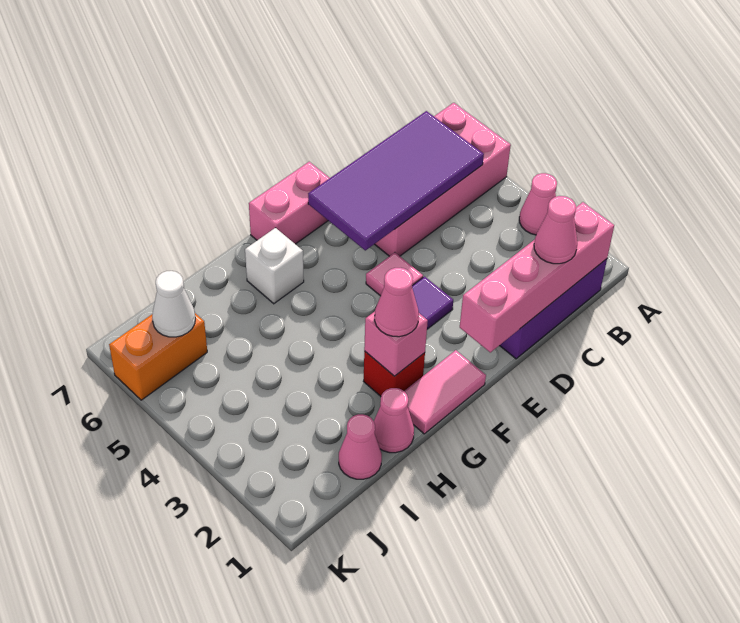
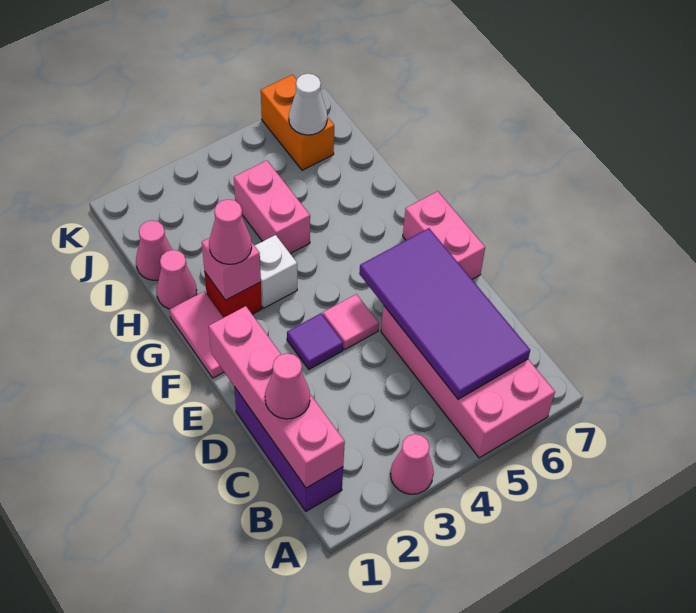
white brick G6 level 1 -> white brick G3 level 1
none -> pink brick H4:I4 level 1

